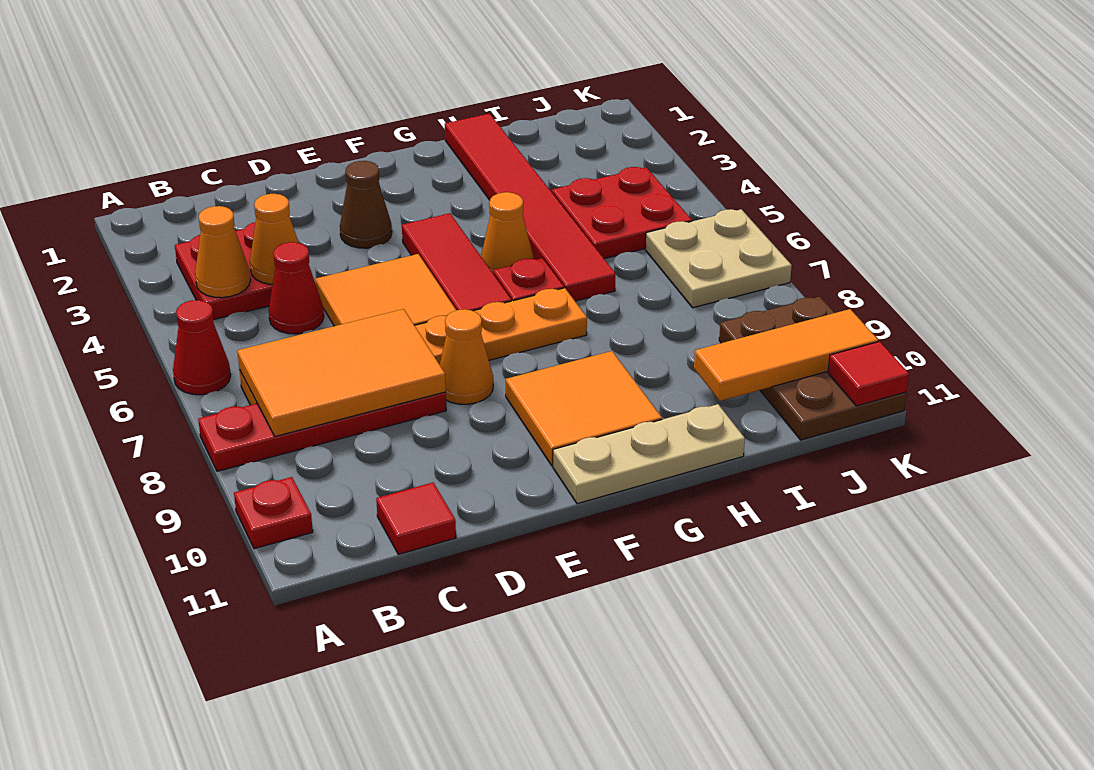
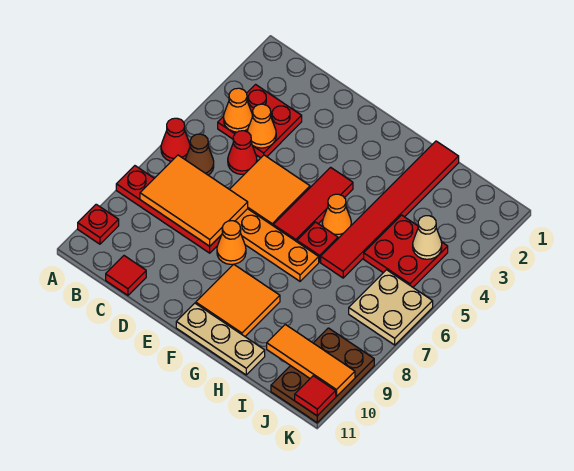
brown cone E3 level 1 -> brown cone B6 level 1
none -> tan cone J4 level 2

